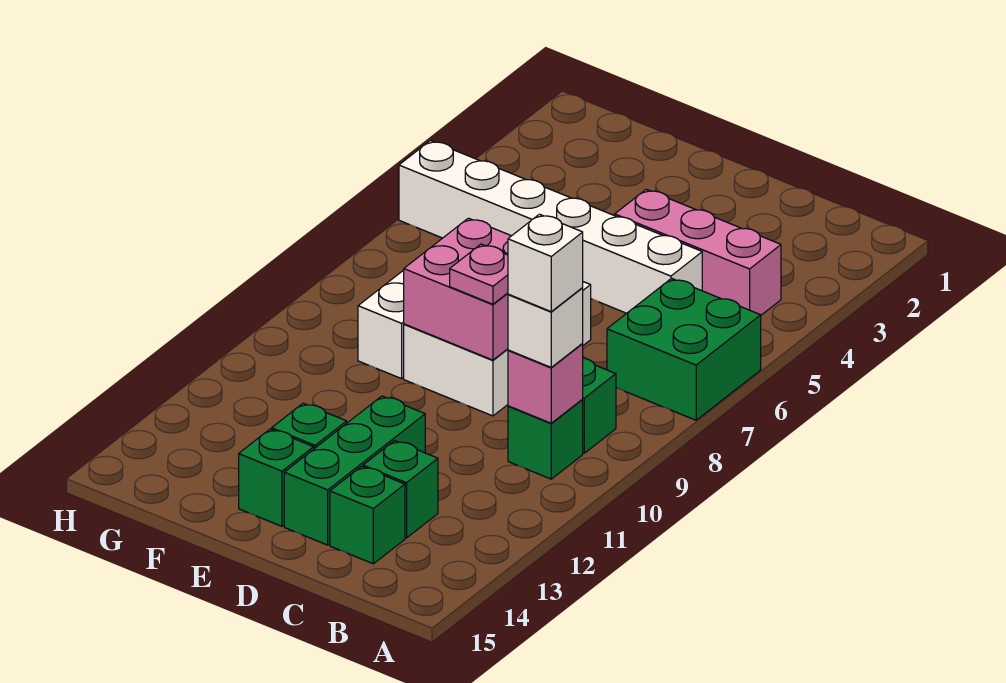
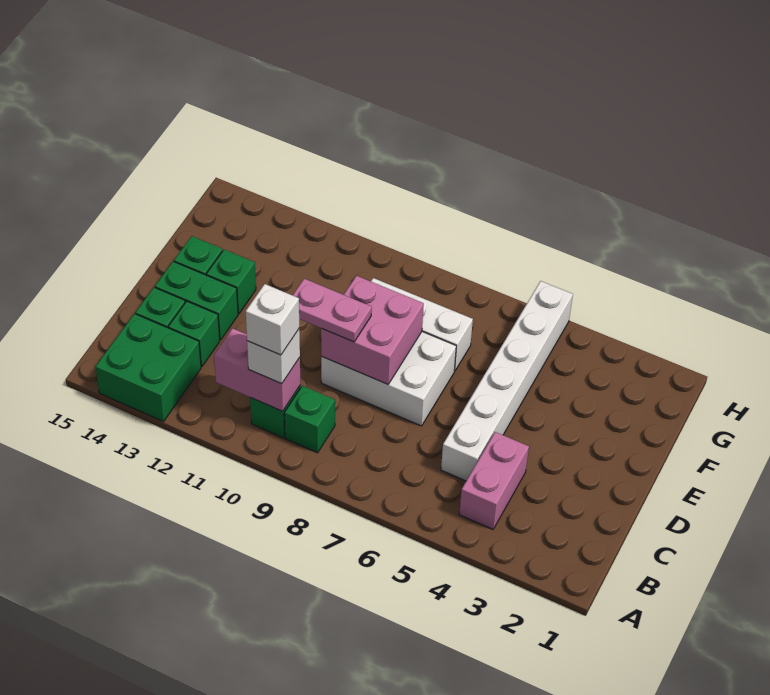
green brick A6:B7 level 1 -> green brick A13:B14 level 1
pink brick B4:D4 level 1 -> pink brick B4:C4 level 1
pink brick B10 level 2 -> pink brick B10:B11 level 2
pink plate D9 level 3 -> pink plate D9:D10 level 3
green brick D12:D14 level 1 -> green brick D13:D14 level 1

